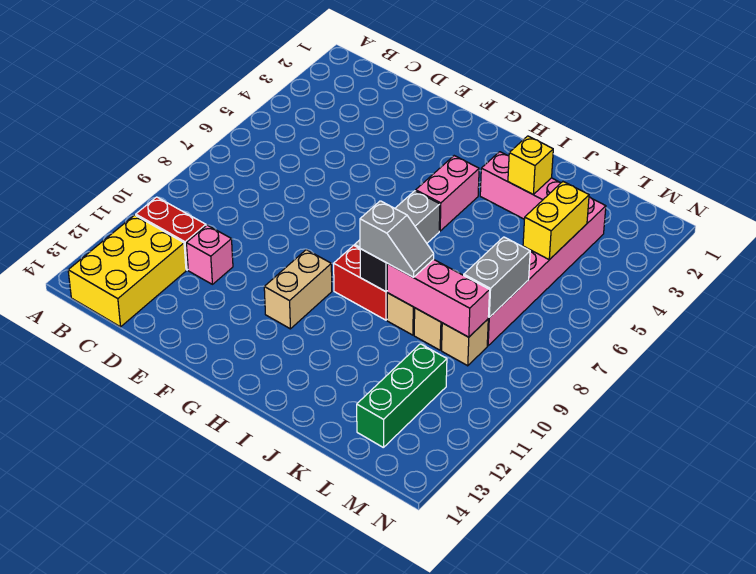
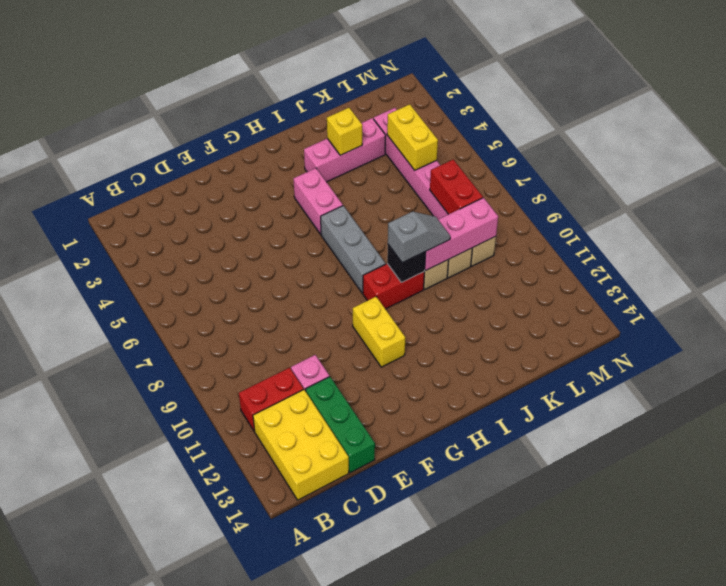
tan brick G10:G11 level 1 -> yellow brick G10:G11 level 1
grey brick L7:L8 level 2 -> red brick L7:L8 level 2
green brick L11:L13 level 1 -> green brick D12:D14 level 1

